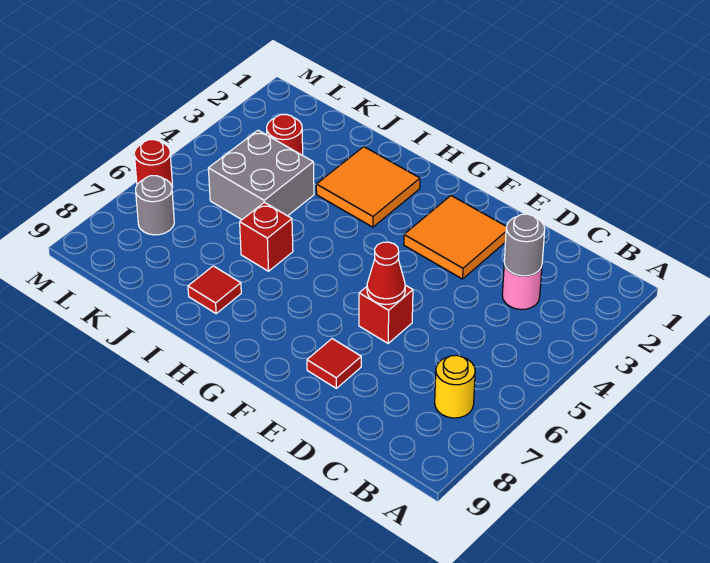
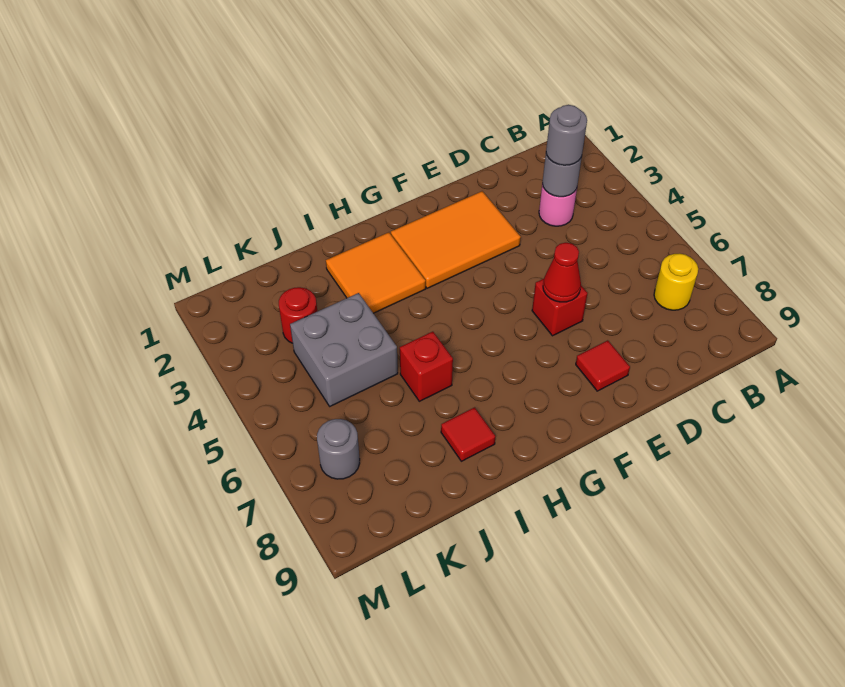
none -> grey round brick C3 level 3
orange tile E2:F3 level 1 -> orange tile E2:G3 level 1
red round brick M6 level 1 -> none

